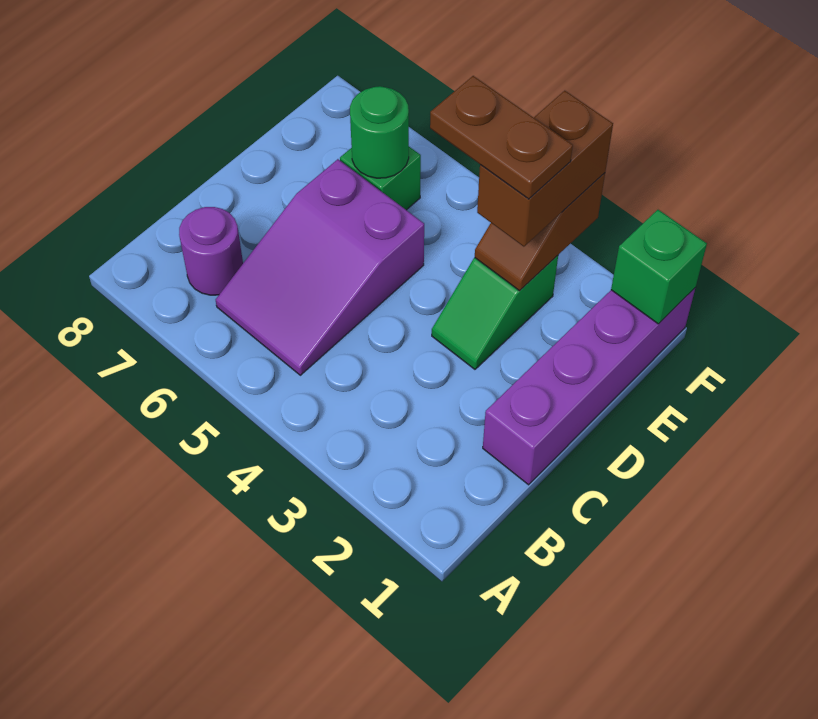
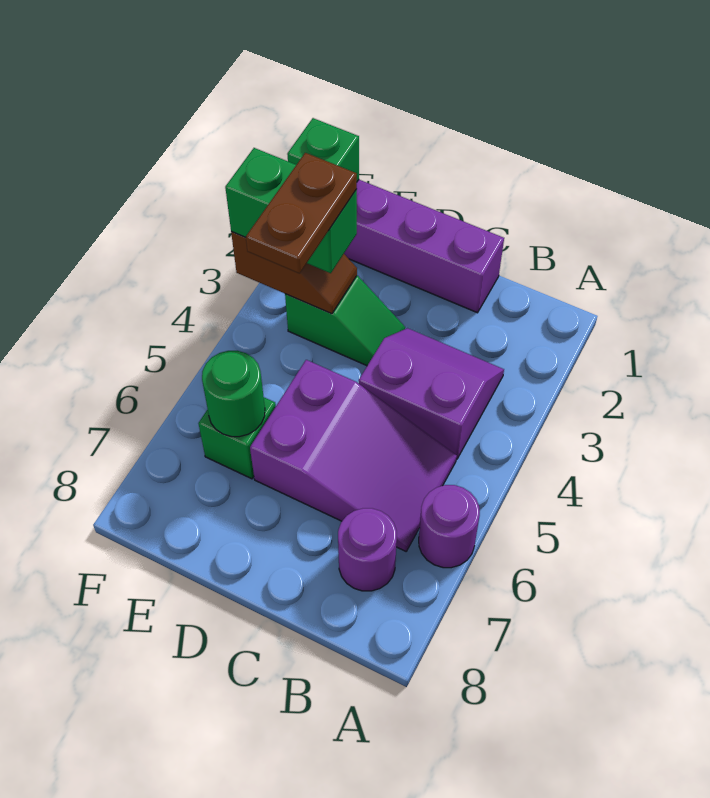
none -> purple round brick A6 level 1
none -> purple slope B3:C4 level 1 top 4
brown brick E3:F3 level 3 -> green brick E3:F3 level 3

